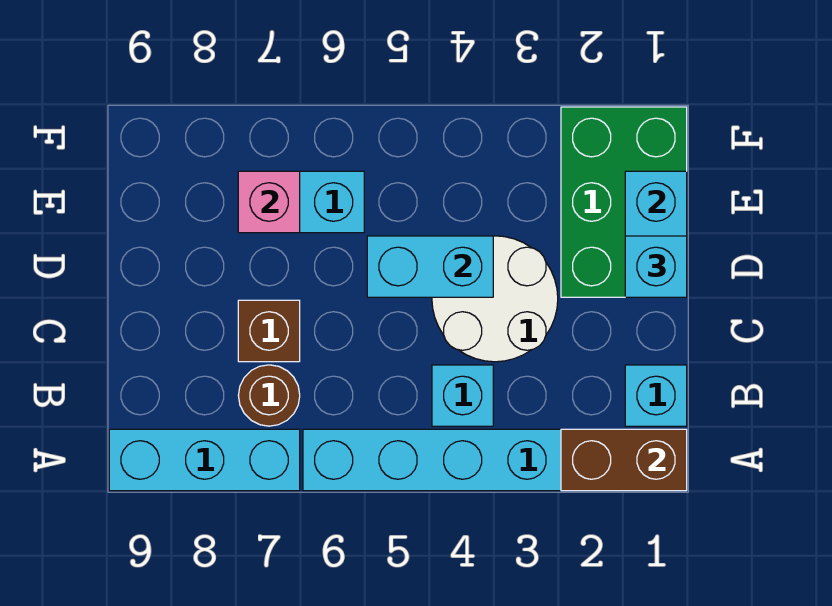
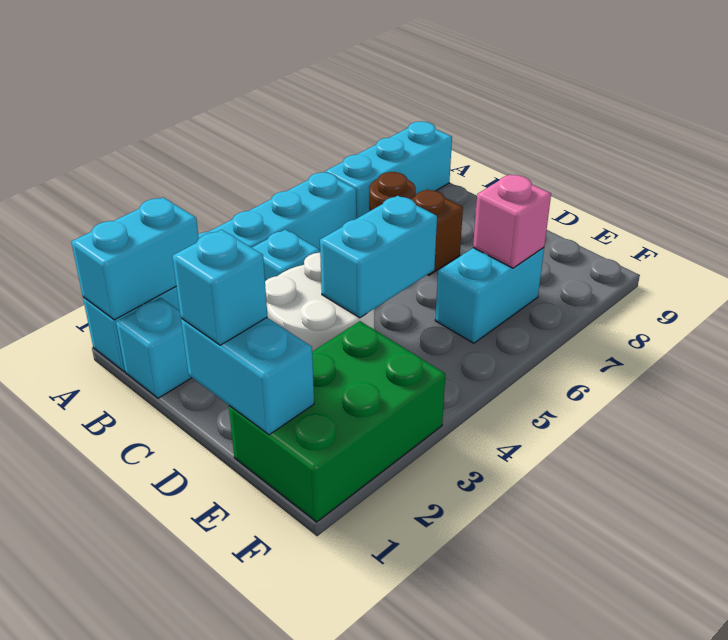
brown brick A1:A2 level 2 -> cyan brick A1:A2 level 2
green brick D1:F2 level 1 -> green brick E1:F3 level 1

